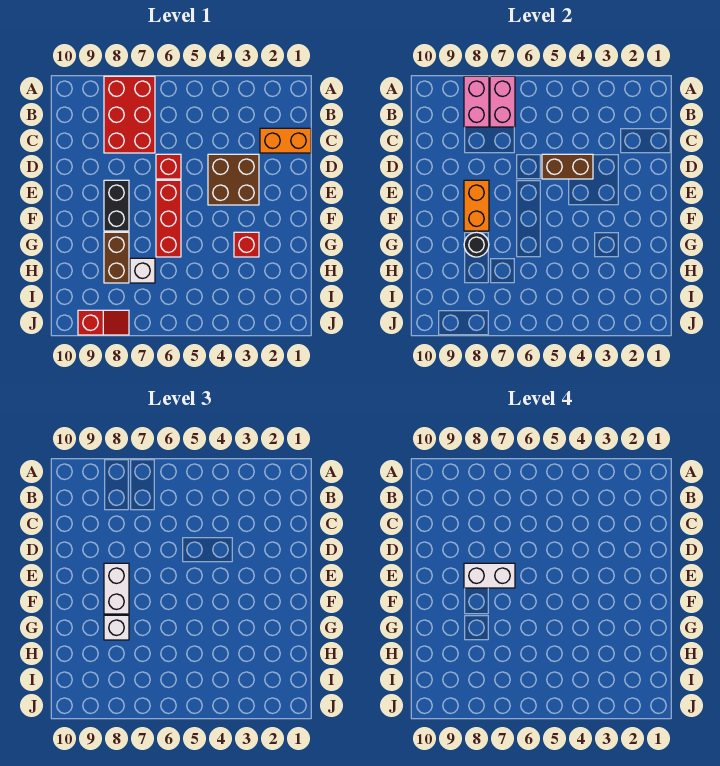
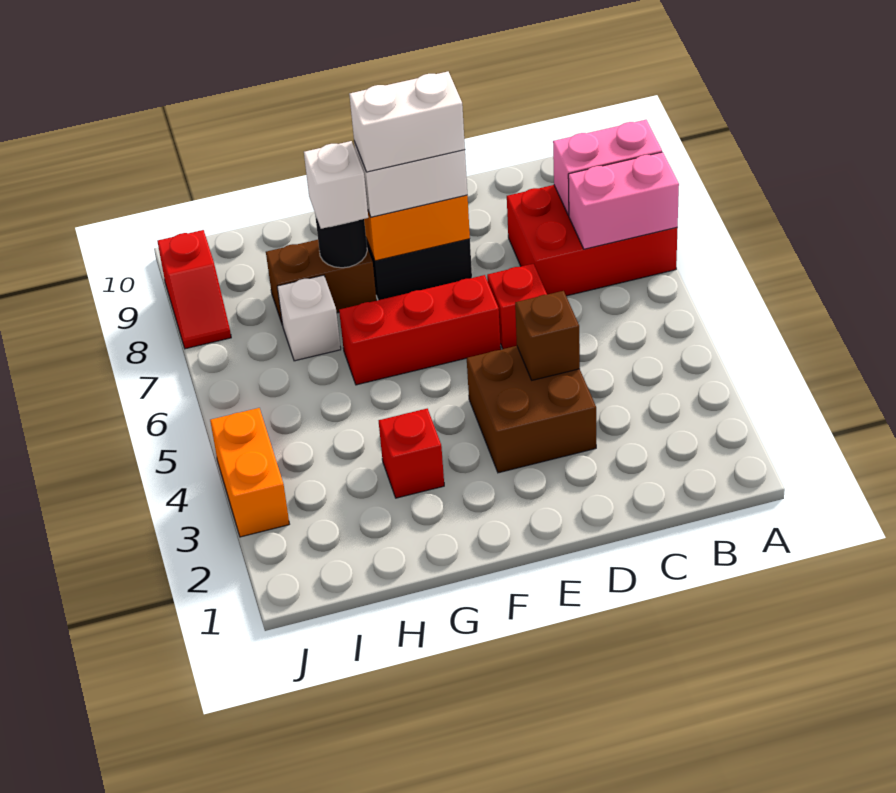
orange brick C1:C2 level 1 -> orange brick J3:J4 level 1
brown brick D4:D5 level 2 -> brown brick D4 level 2
white brick E7:E8 level 4 -> white brick E8:F8 level 4

